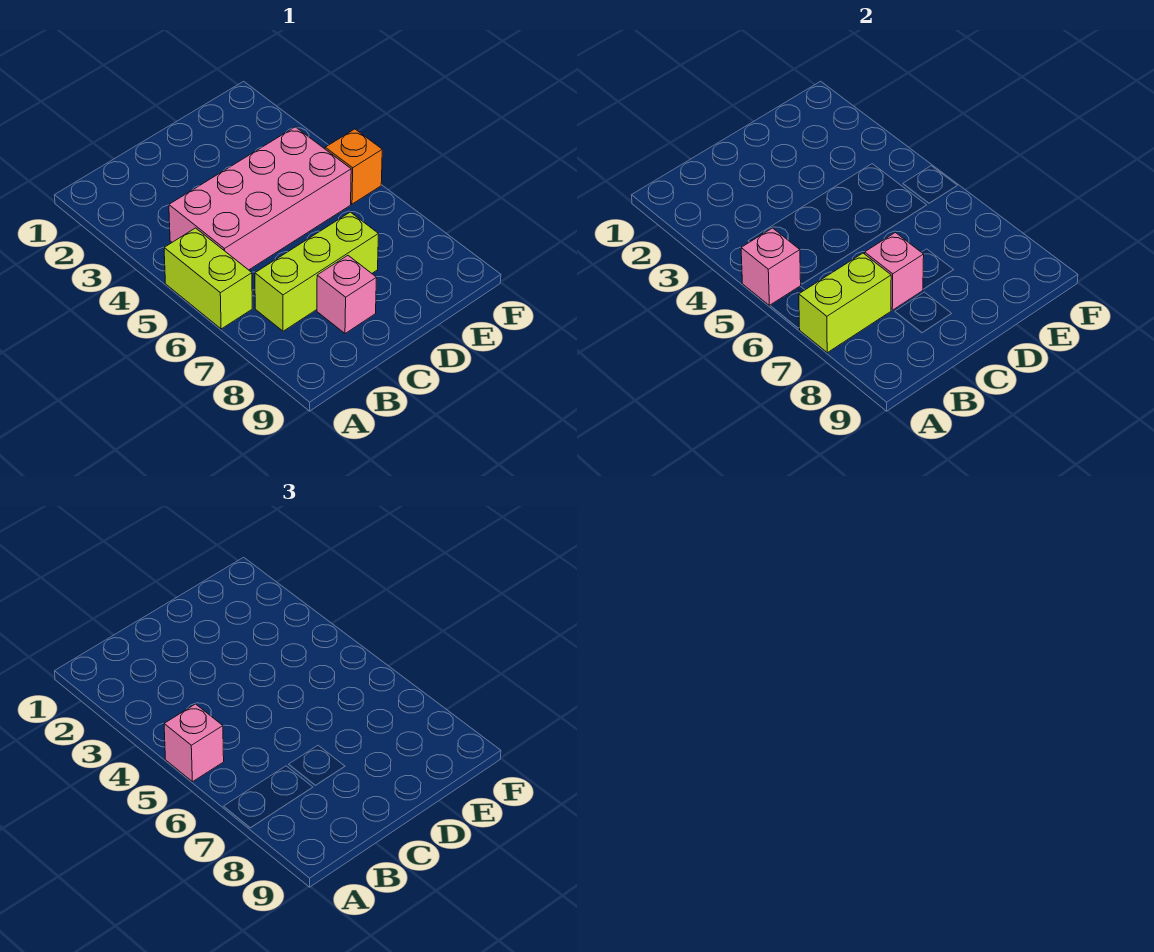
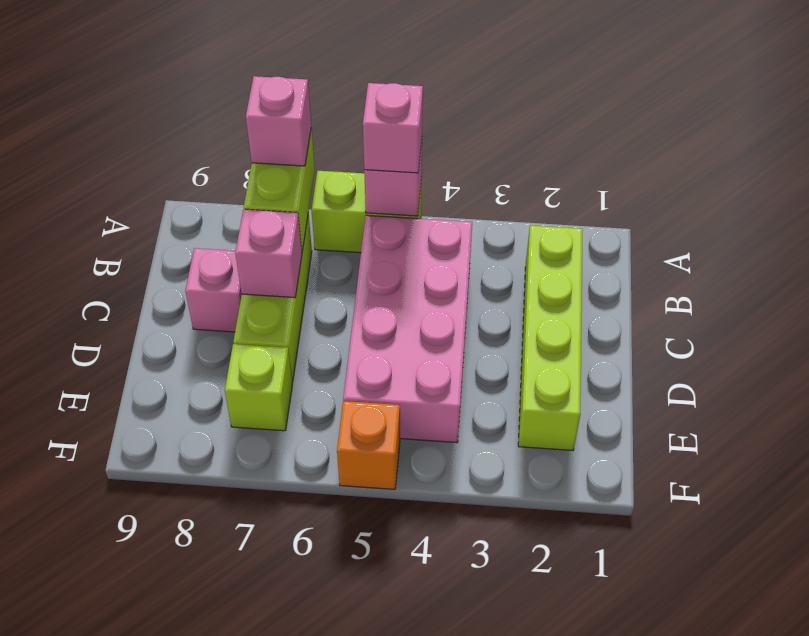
none -> pink brick A7 level 3
none -> lime brick B2:E2 level 1
none -> lime brick E7 level 1

